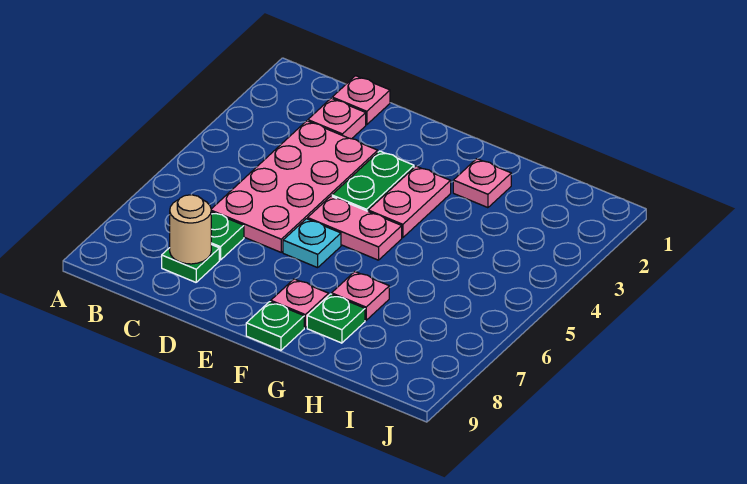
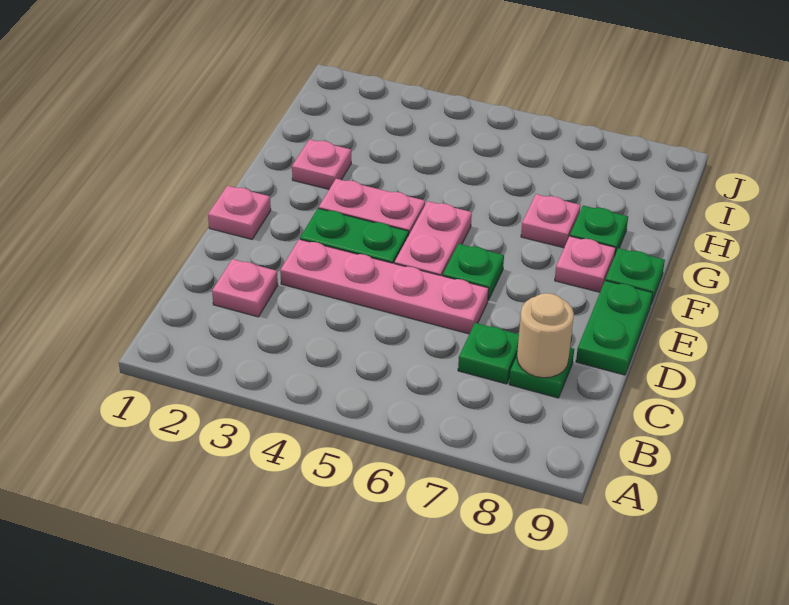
pink plate C1 level 1 -> pink plate E1 level 1
pink plate C3:D6 level 1 -> pink plate D3:D6 level 1
none -> green plate D9:E9 level 1
cyan plate E6 level 1 -> green plate E6 level 1

